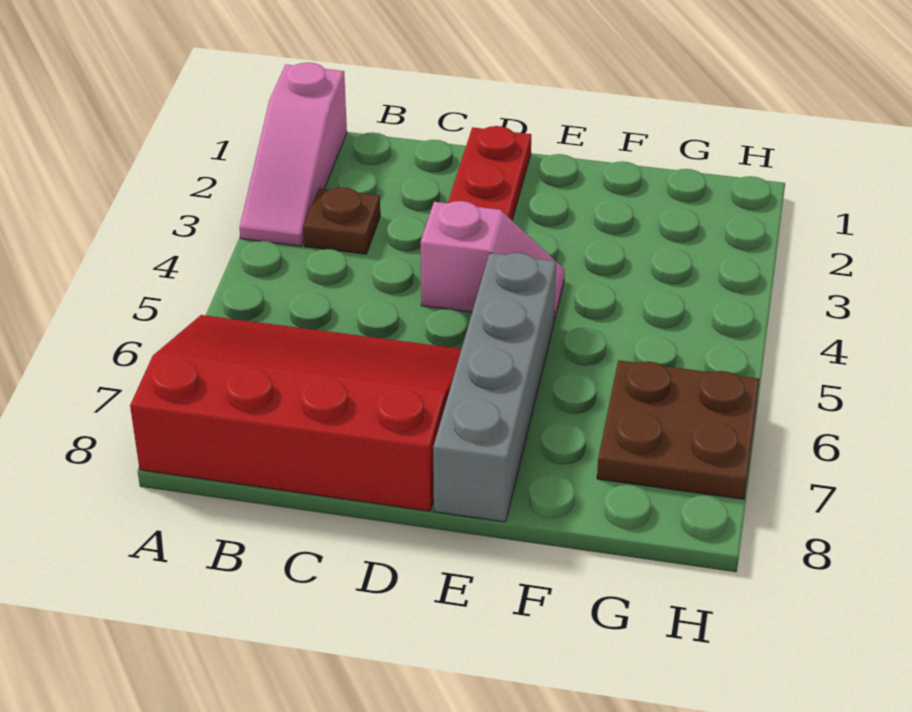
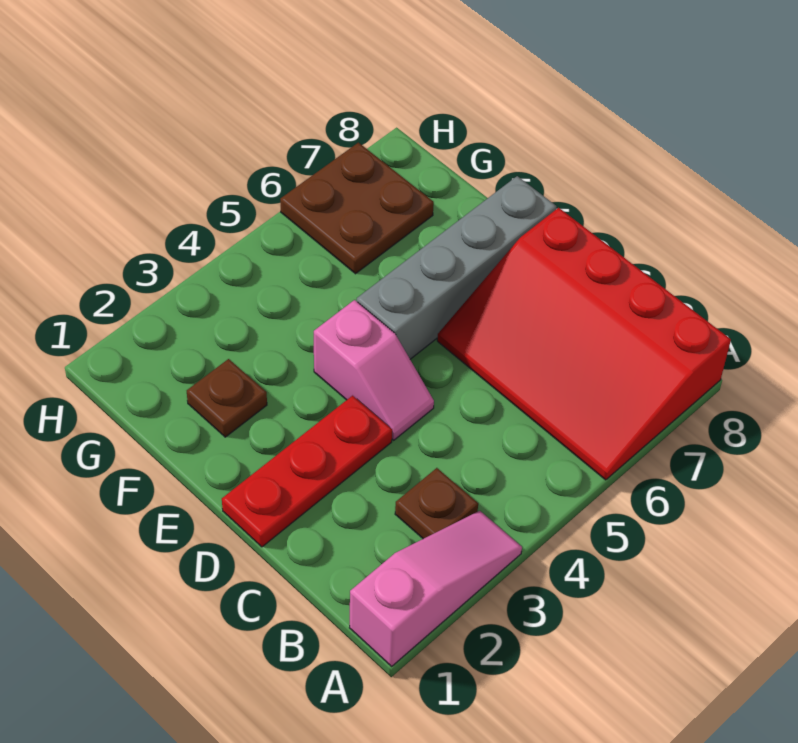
pink slope D4:E4 level 1 top D -> pink slope D4:E4 level 1 top E
none -> brown plate F2 level 1

